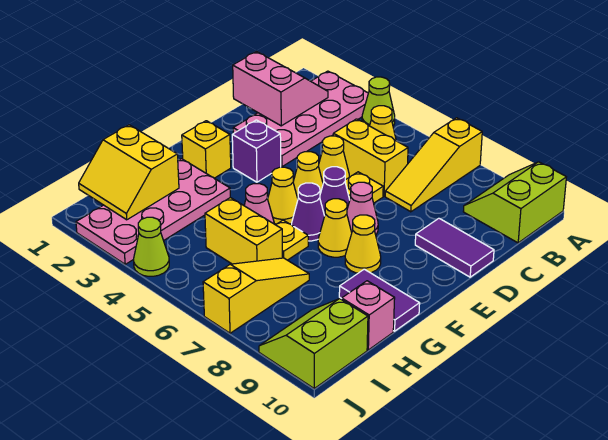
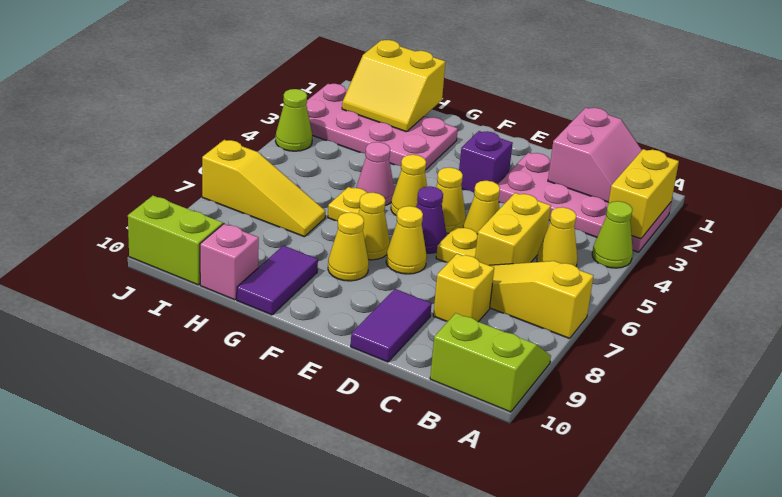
pink cone E7 level 1 -> yellow cone E7 level 1
yellow brick F2 level 1 -> yellow brick C8 level 1
purple cone F6 level 1 -> none
yellow slope H1:I2 level 2 top H -> yellow slope H1:I2 level 2 top 1
yellow brick H5:H6 level 1 -> yellow brick A2:A3 level 2

